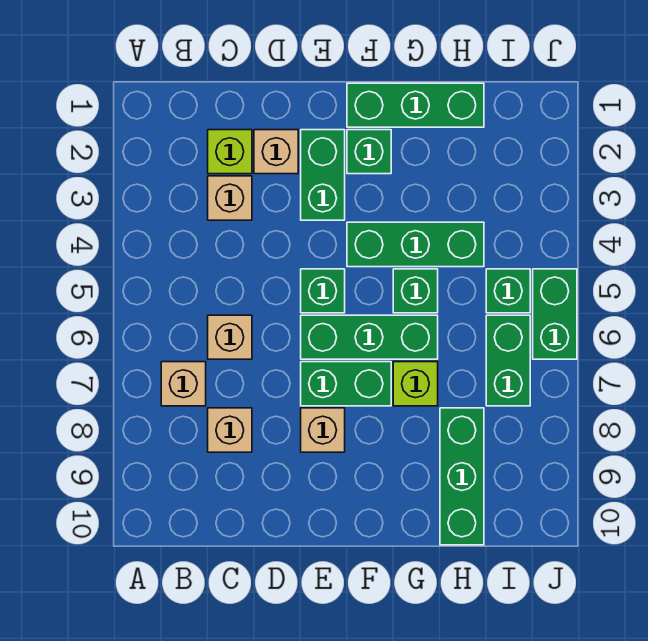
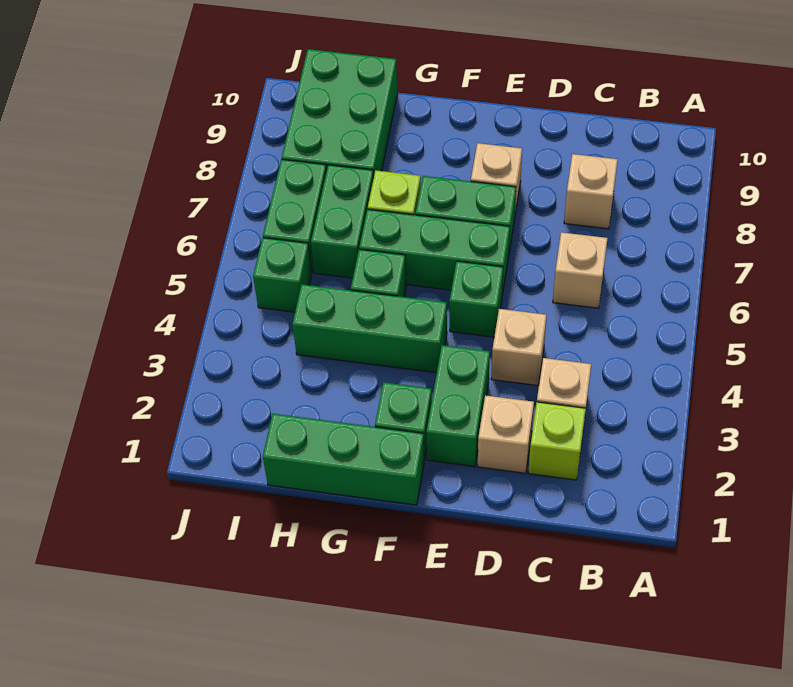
tan brick B7 level 1 -> tan brick D4 level 1
green brick H8:H10 level 1 -> green brick H8:I10 level 1
green brick J5:J6 level 1 -> green brick H6:H7 level 1

